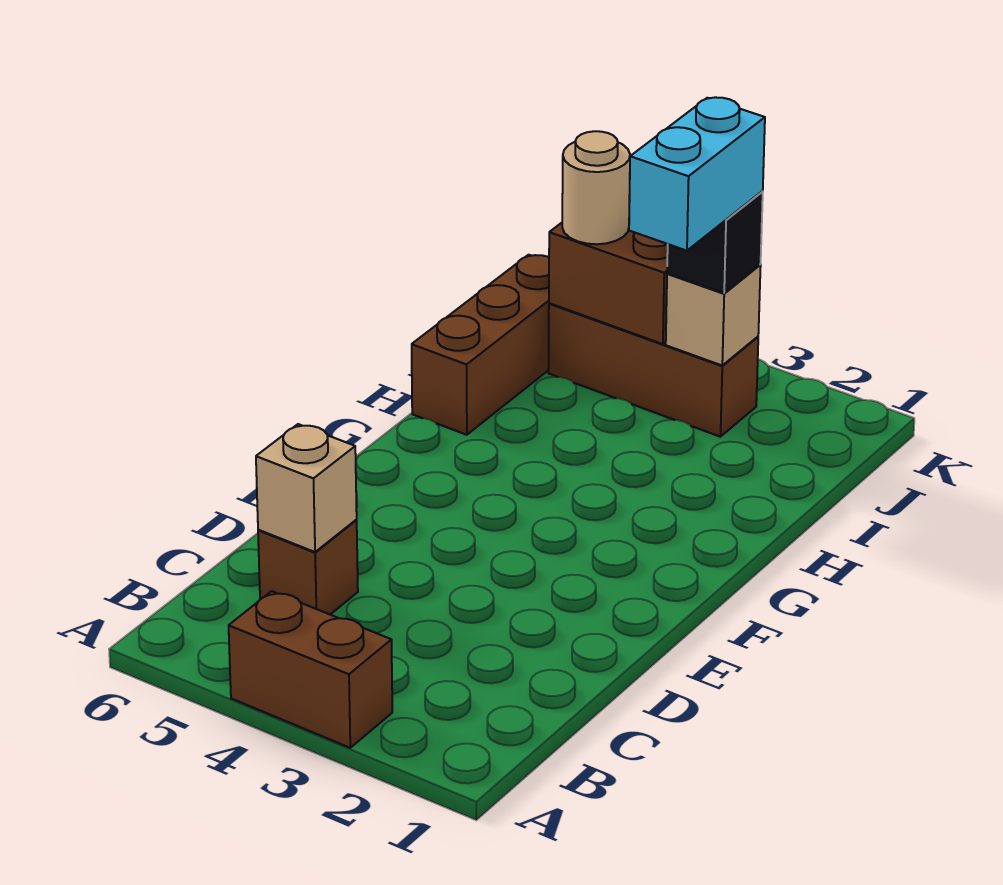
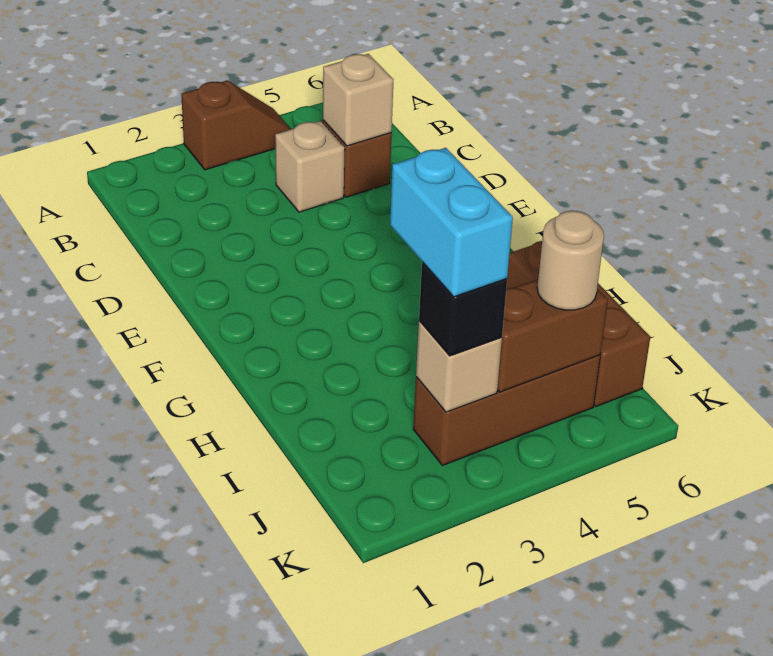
brown brick A3:A4 level 1 -> brown slope A3:A4 level 1 top 3
none -> tan brick C4 level 1

